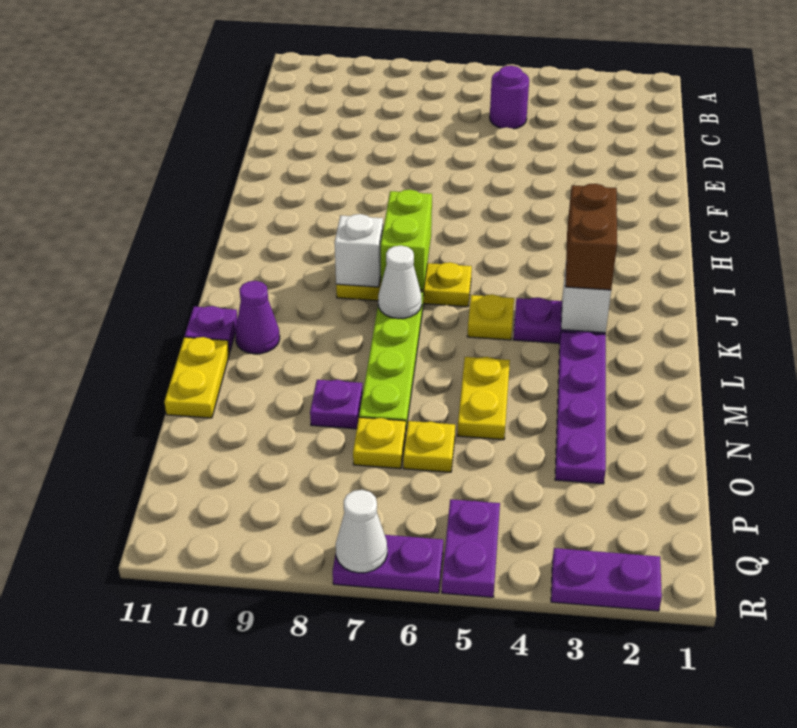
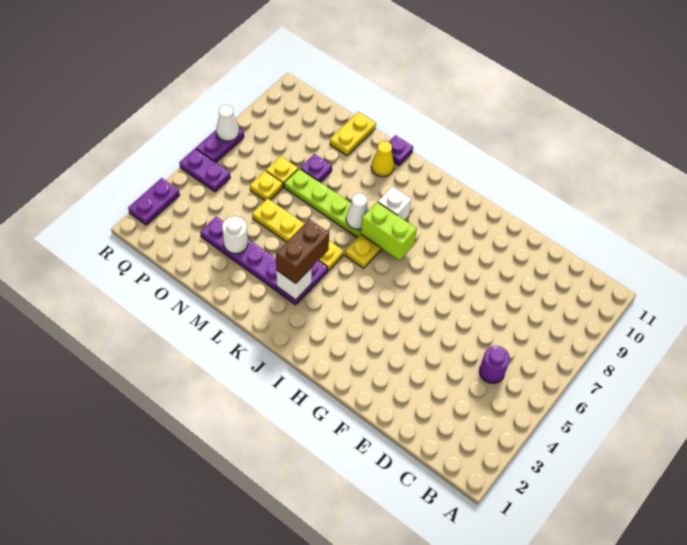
brown brick J3:K3 level 3 -> brown brick K3:K4 level 3
purple cone L10 level 1 -> yellow cone L10 level 1
yellow plate M11:N11 level 1 -> yellow plate N10:N11 level 1
none -> white round brick N3 level 2

